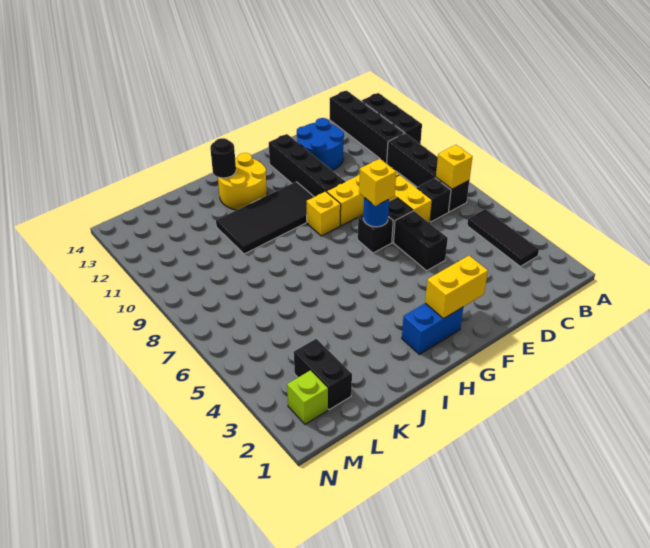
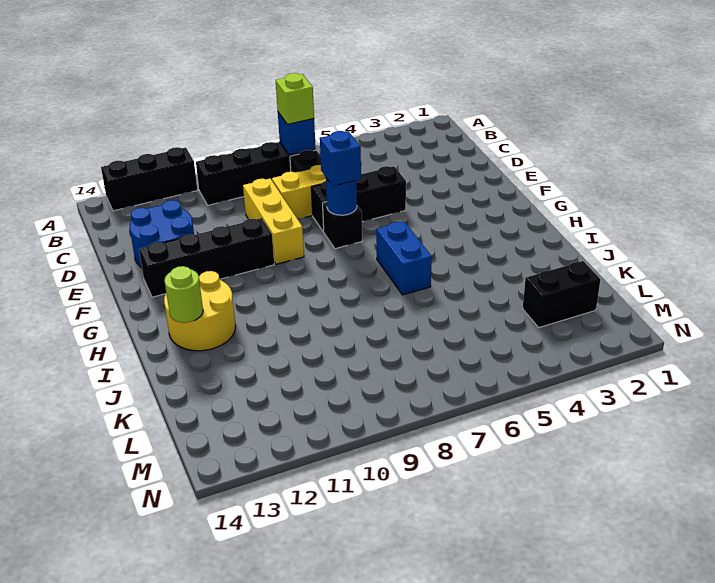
black tile B3:B5 level 1 -> none
yellow brick B7 level 2 -> blue brick B7 level 2
black brick B11:B14 level 1 -> none
yellow brick F2:G2 level 2 -> none
yellow brick F7 level 3 -> blue brick F7 level 3
blue brick G2:H2 level 1 -> blue brick H6:I6 level 1
yellow brick G9 level 1 -> none
black tile G10:J11 level 1 -> none
black round brick I13 level 2 -> lime round brick I13 level 2
lime brick M2 level 1 -> lime brick B7 level 3

